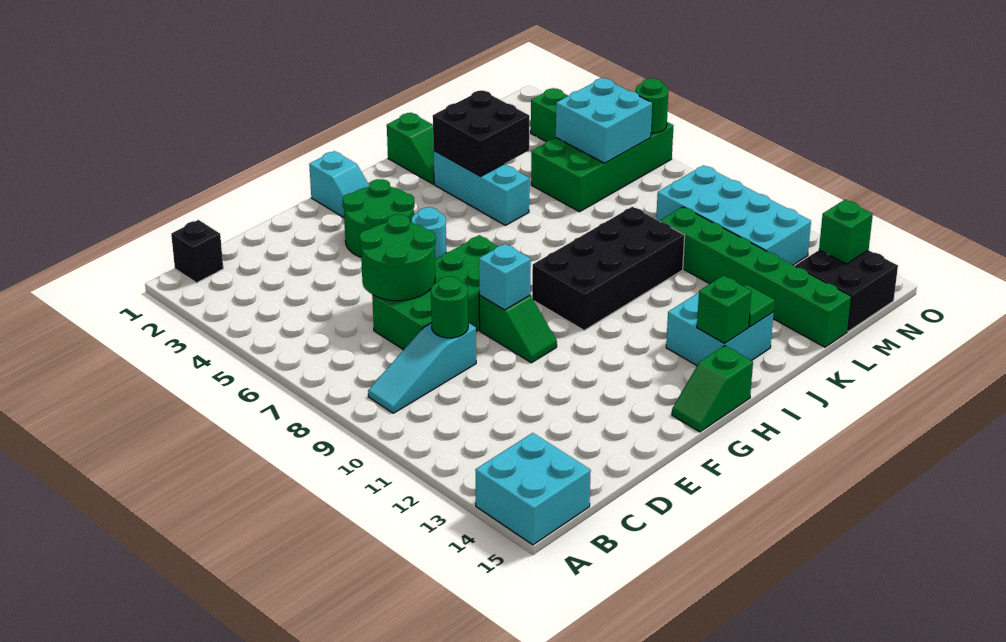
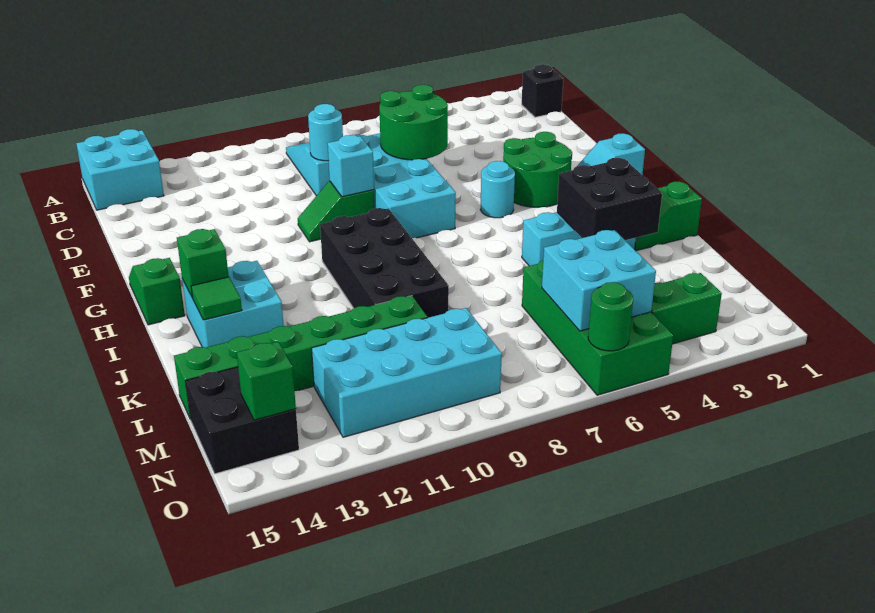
green brick D7:G8 level 1 -> cyan brick D7:G8 level 1
green round brick D9 level 2 -> cyan round brick D9 level 2

